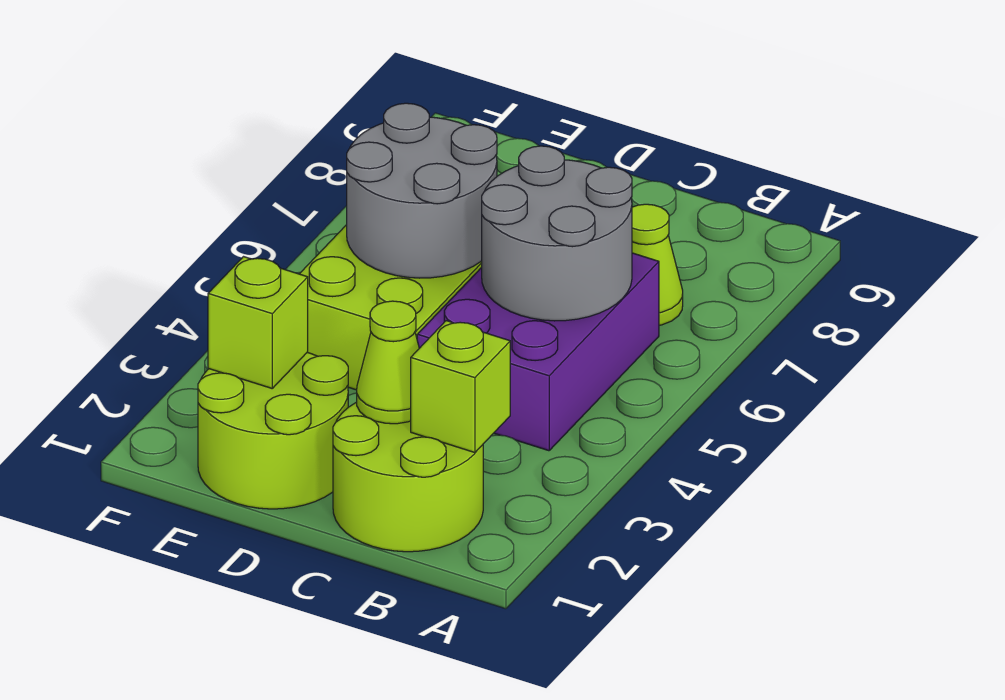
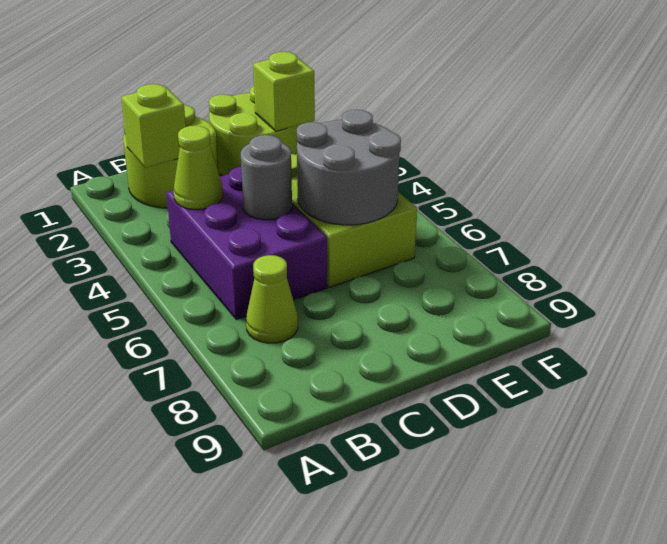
grey round brick B5:C6 level 2 -> grey round brick C5 level 2
lime cone C2 level 2 -> lime cone B4 level 2

